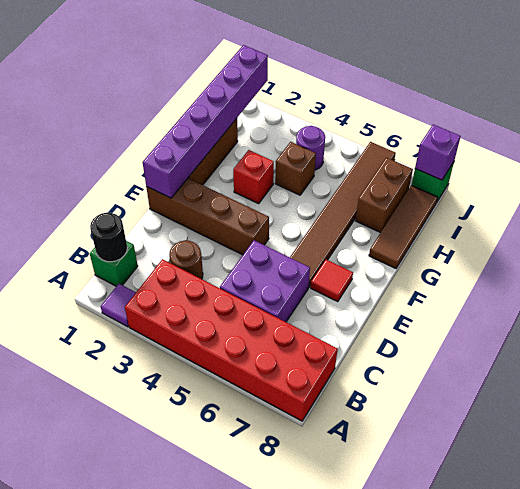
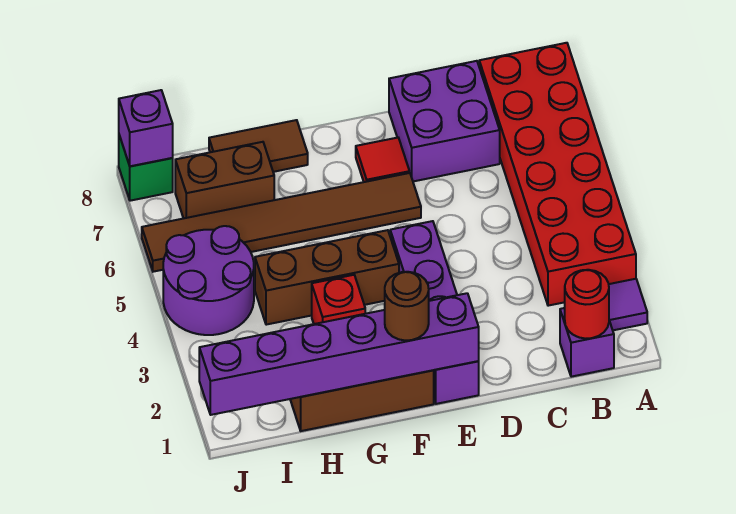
green brick B1 level 1 -> purple brick B1 level 1
black round brick B1 level 2 -> red round brick B1 level 2
brown round brick C3 level 1 -> brown round brick F1 level 3
purple brick C5:D6 level 1 -> purple brick C7:D8 level 1
brown brick E1:E4 level 1 -> purple brick E1:E4 level 1
brown tile G8:I8 level 1 -> brown tile G8:H8 level 1
brown brick H4 level 1 -> brown brick F4:H4 level 1
purple round brick I4 level 1 -> purple round brick I4:J5 level 1

